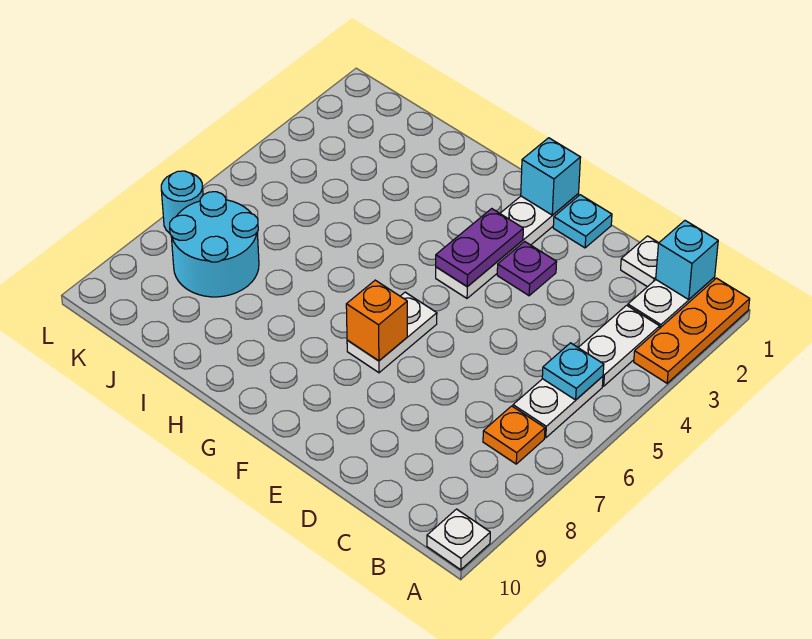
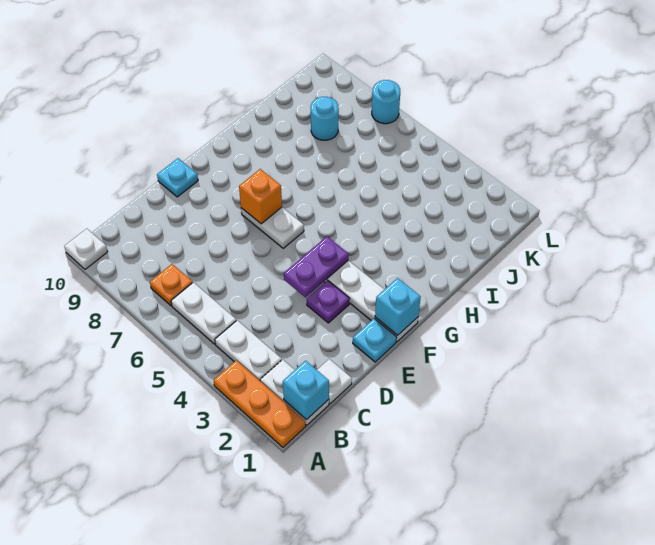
cyan plate B5 level 2 -> cyan plate E10 level 1
purple plate F3:F4 level 2 -> purple plate E4:F4 level 2
cyan round brick J7:K8 level 1 -> cyan round brick J8 level 1

